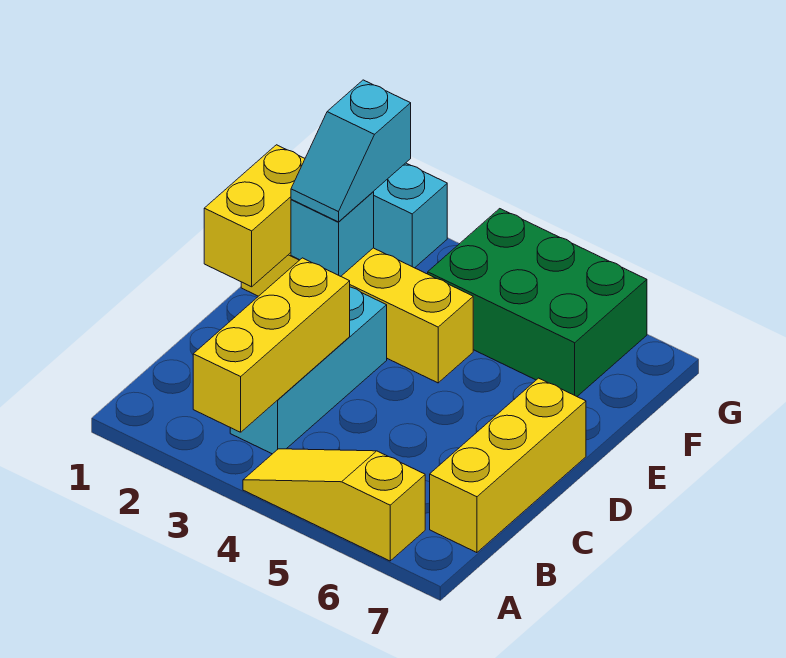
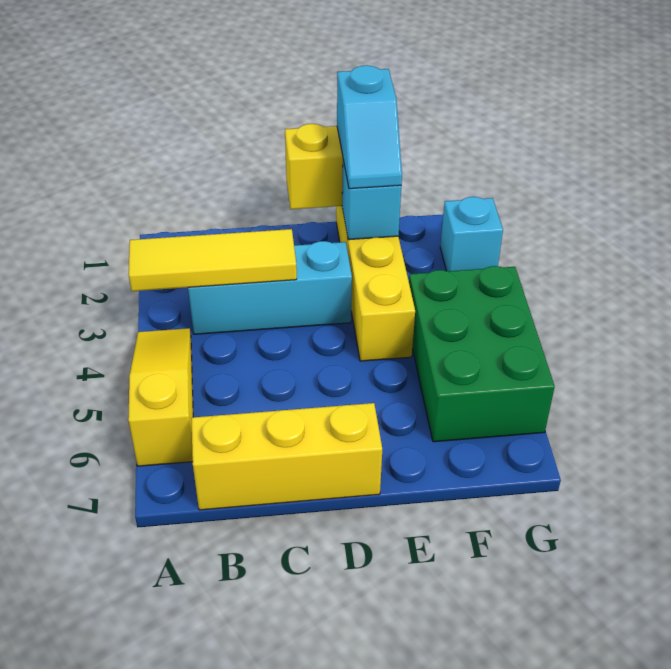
yellow brick A3:C3 level 2 -> yellow tile A3:C3 level 2
cyan slope E2:F2 level 3 top F -> cyan slope E1:E2 level 3 top 1

